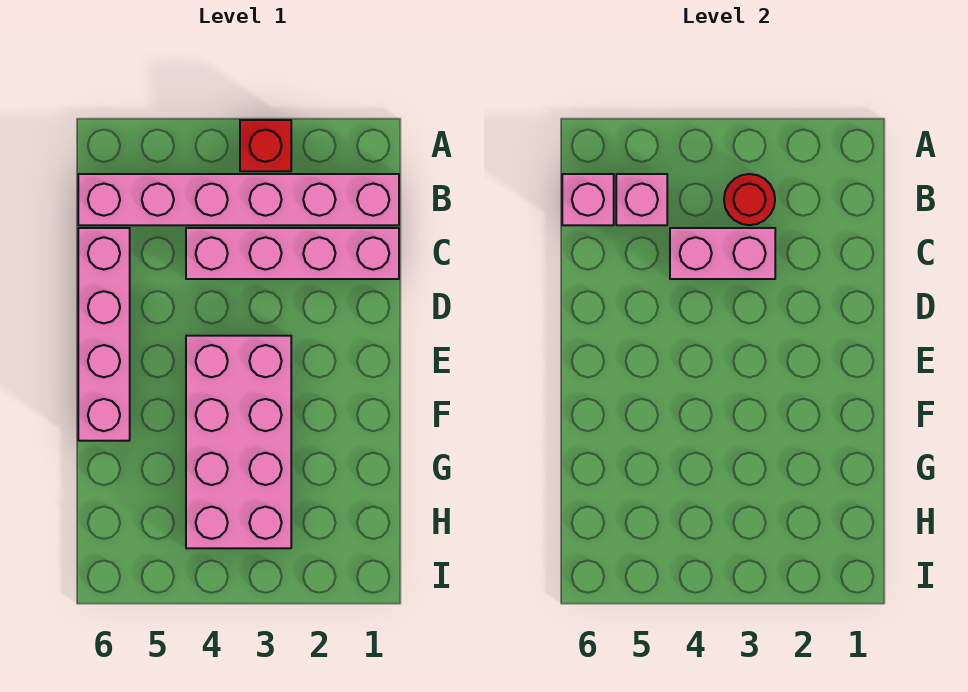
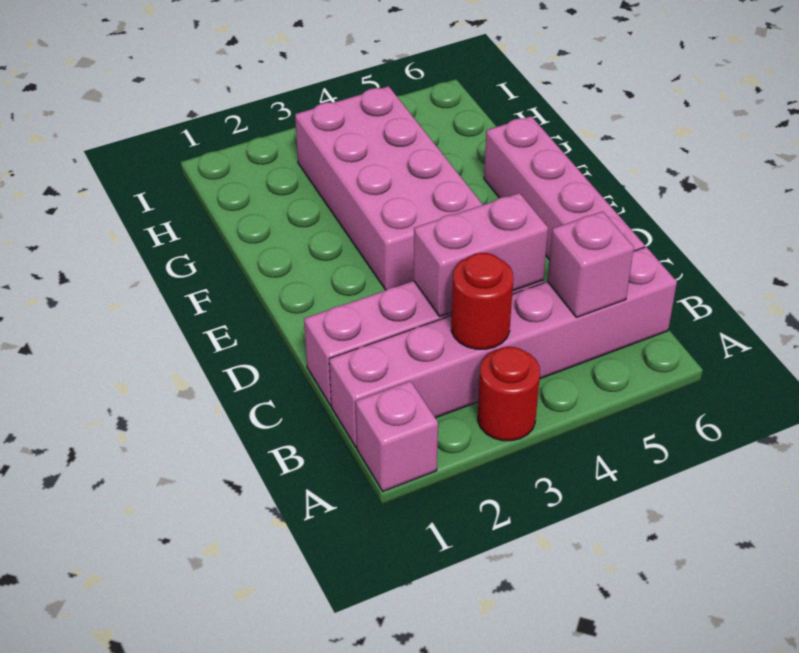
red brick A3 level 1 -> red round brick A3 level 1
pink brick B6 level 2 -> pink brick A1 level 1

